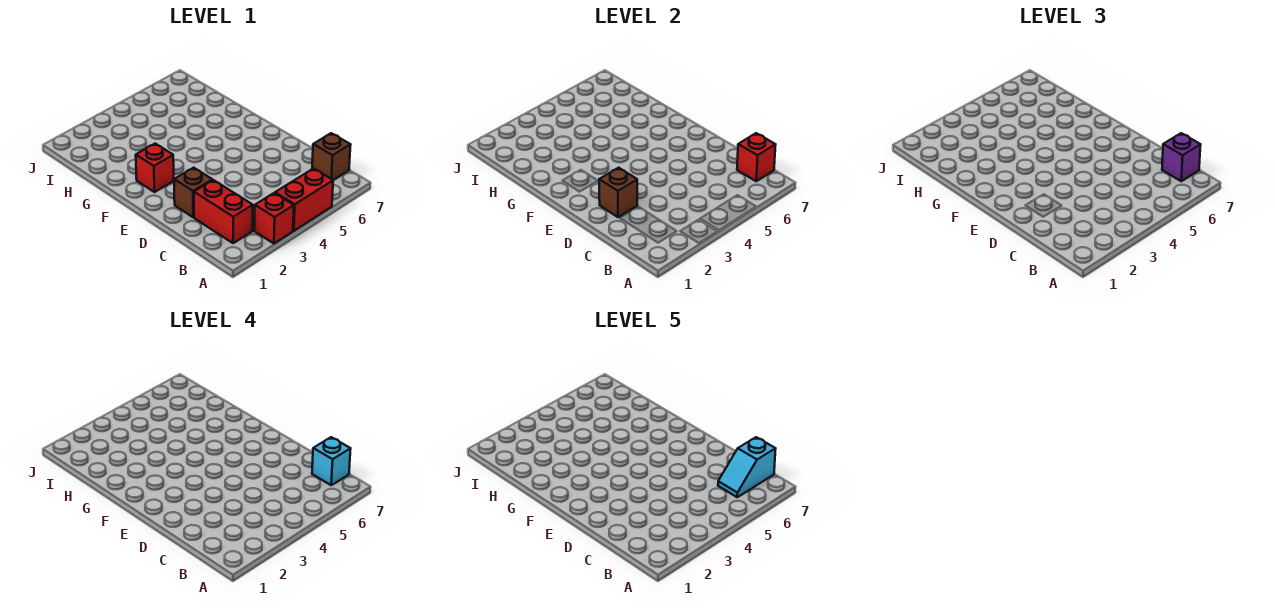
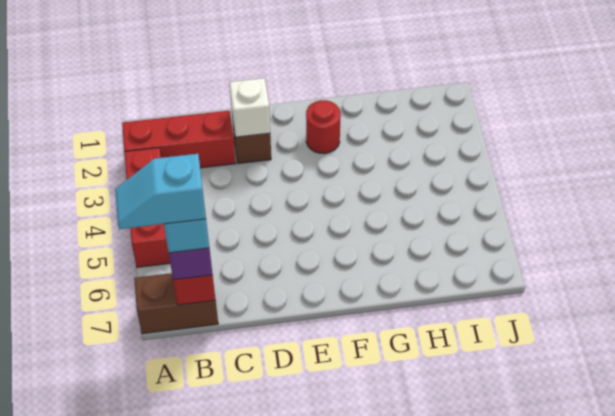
red brick B2:C2 level 1 -> red brick A2:C2 level 1
cyan slope B6:B7 level 5 top 7 -> cyan slope A7:B7 level 5 top B
brown brick B7 level 1 -> brown brick A7:B7 level 1
brown brick D2 level 2 -> white brick D2 level 2
red brick F2 level 1 -> red round brick F2 level 1

